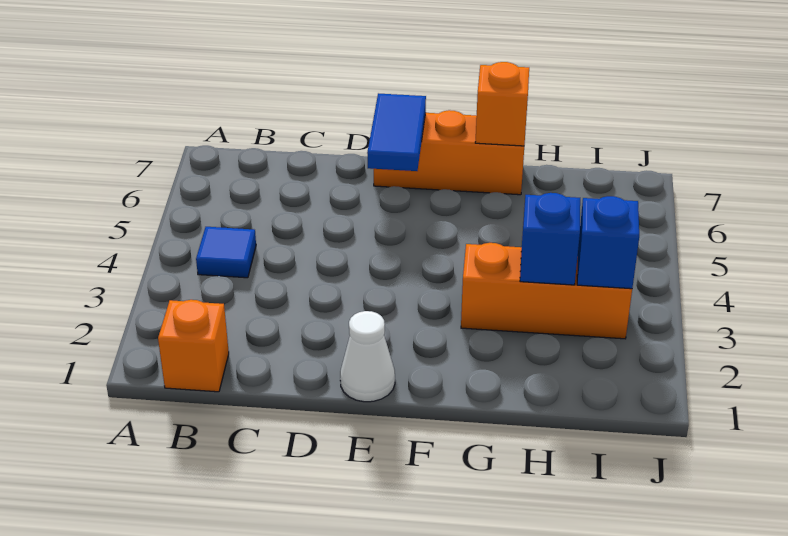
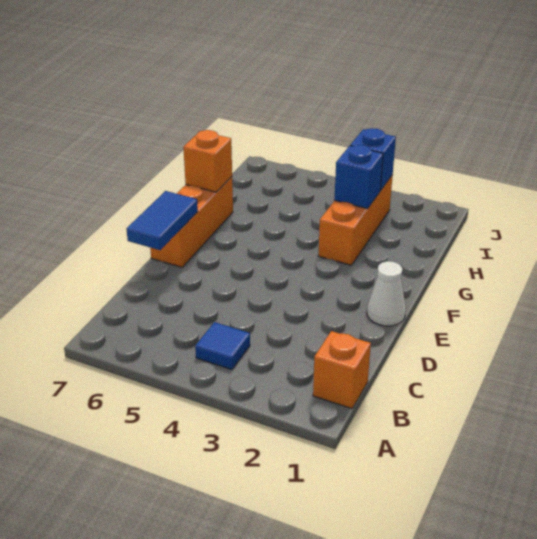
blue tile E6:E7 level 2 -> blue tile D7:E7 level 2

